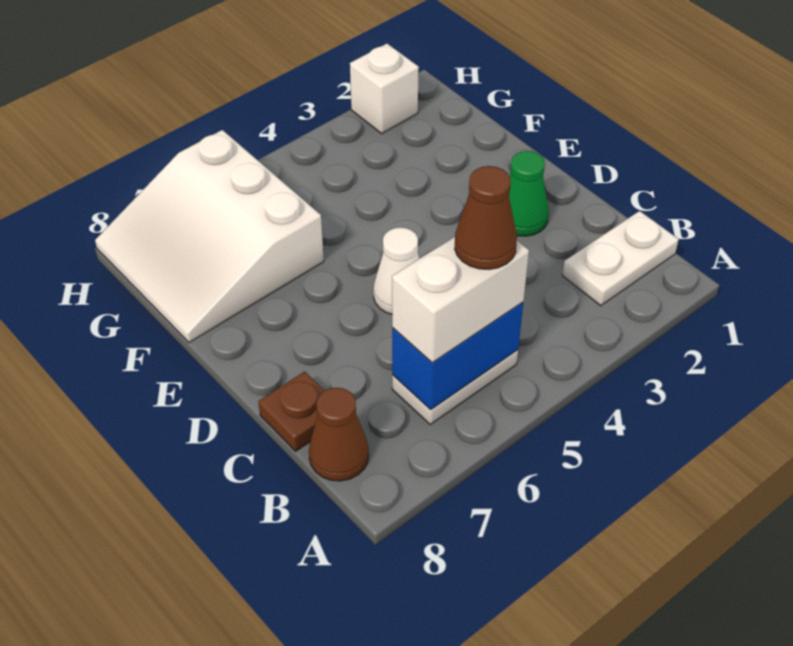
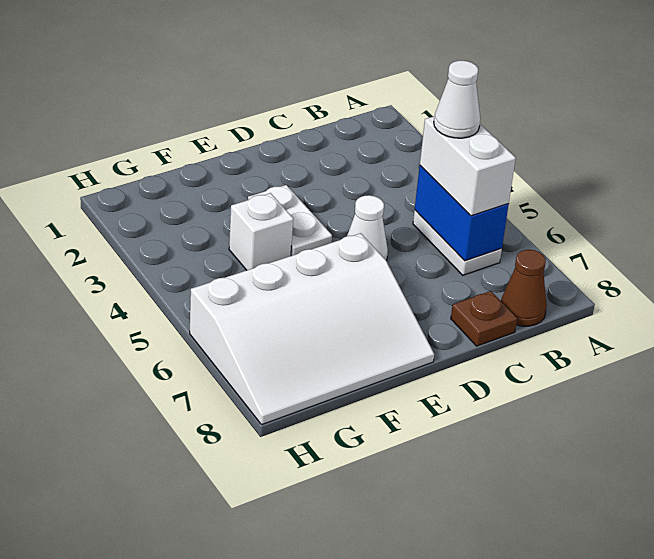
white plate B1:B2 level 1 -> white plate E3:E4 level 1
brown cone B5 level 4 -> white cone B5 level 4
green cone D2 level 1 -> none
white slope F6:H8 level 1 top 6 -> white slope E6:H8 level 1 top 6
white brick H2 level 1 -> white brick F4 level 1

